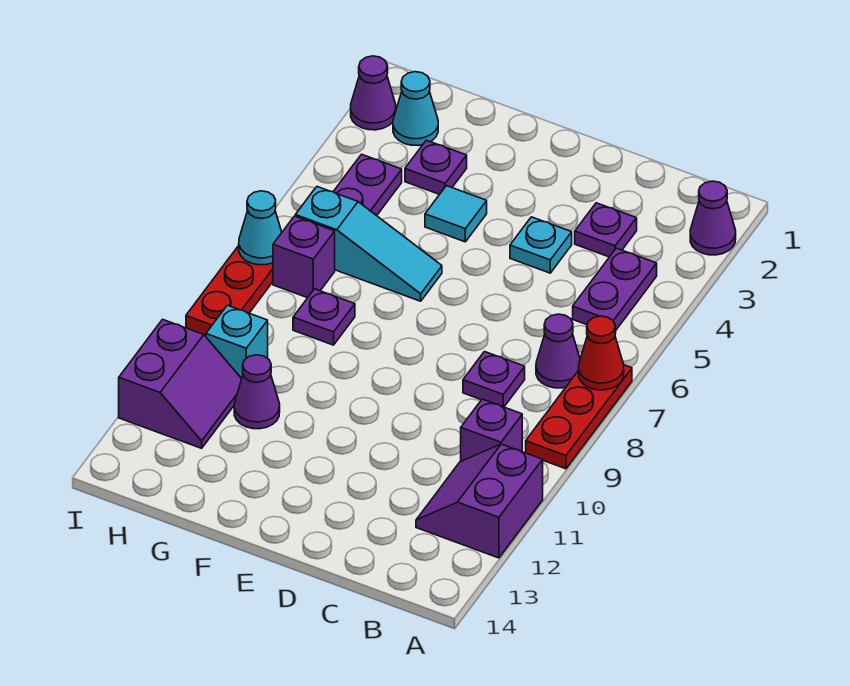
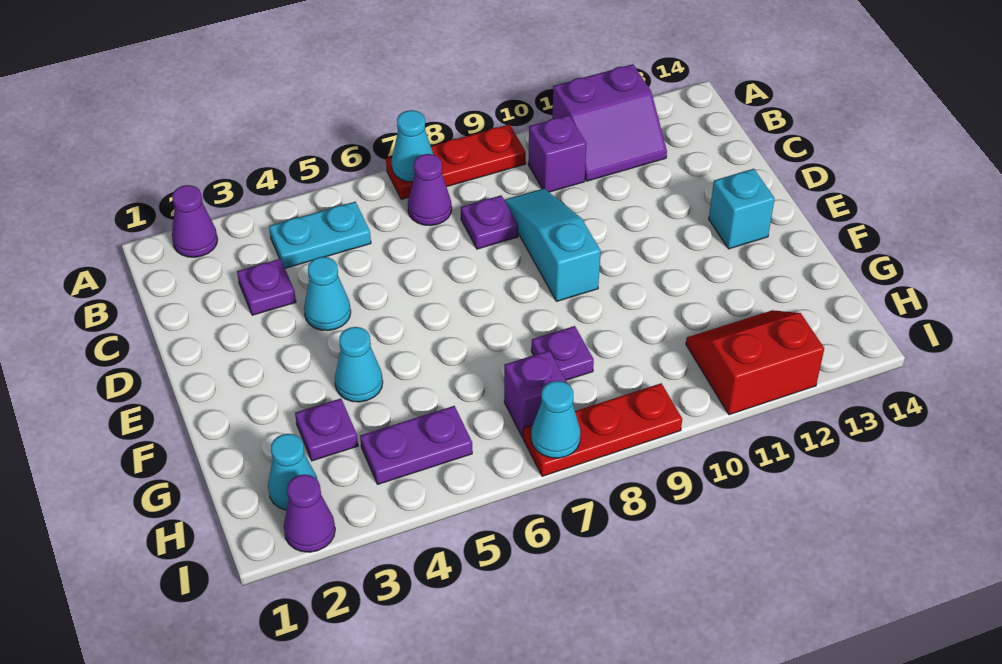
red cone A7 level 2 -> cyan cone A7 level 2
purple plate B4:B5 level 1 -> cyan plate B4:B5 level 1
cyan plate D4 level 1 -> cyan cone D4 level 1
cyan tile F4 level 1 -> cyan cone F4 level 1
cyan slope F6:H6 level 1 top H -> cyan slope C9:E9 level 1 top E
purple cone G11 level 1 -> none
cyan brick H10 level 1 -> cyan brick E13 level 1
purple slope H11:I12 level 1 top I -> red slope H11:I12 level 1 top I

